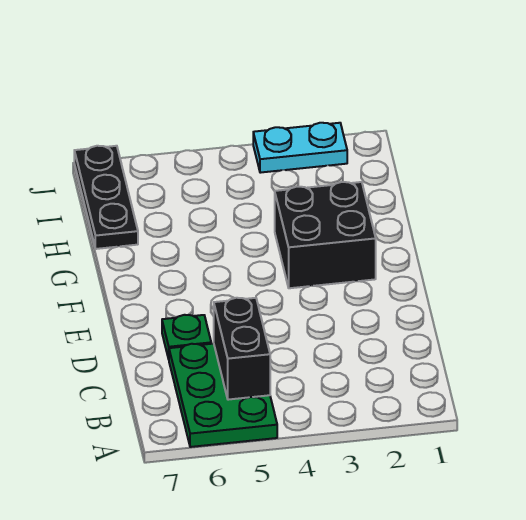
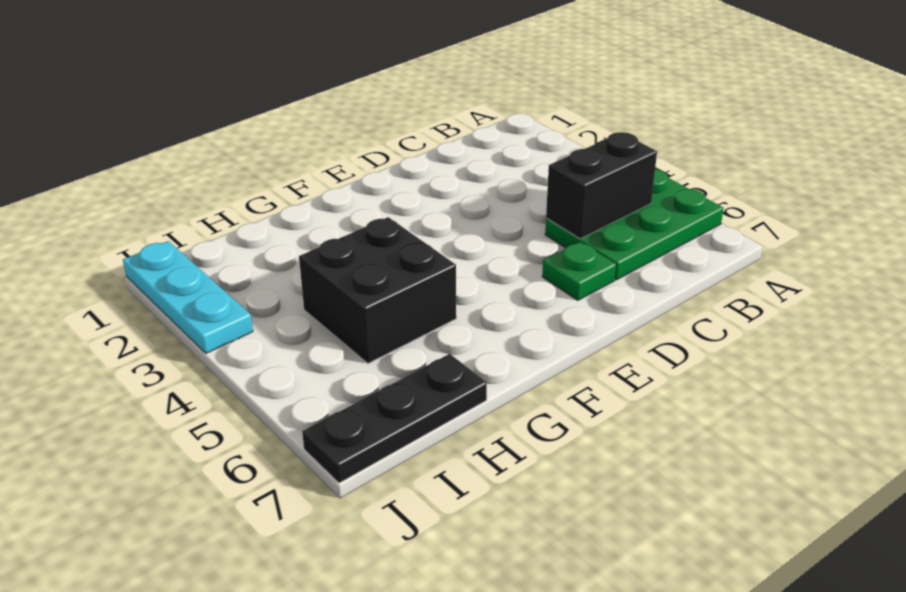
black brick F2:G3 level 1 -> black brick G4:H5 level 1
cyan plate J2:J3 level 1 -> cyan plate J1:J3 level 1

